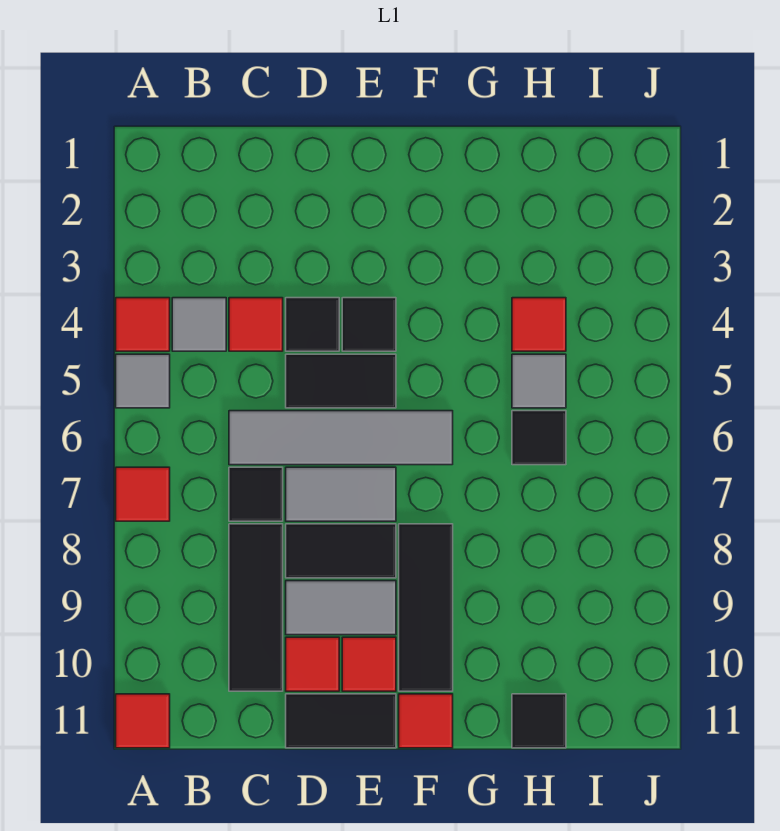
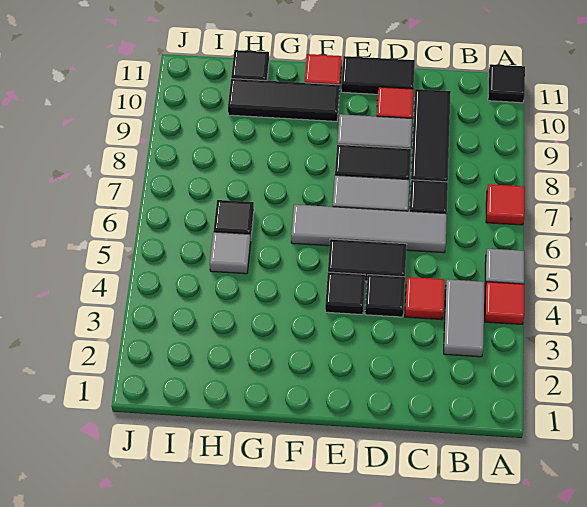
red tile A11 level 1 -> black tile A11 level 1
grey tile B4 level 1 -> grey tile B3:B4 level 1
red tile E10 level 1 -> none
black tile F8:F10 level 1 -> black tile F10:H10 level 1
red tile H4 level 1 -> none

